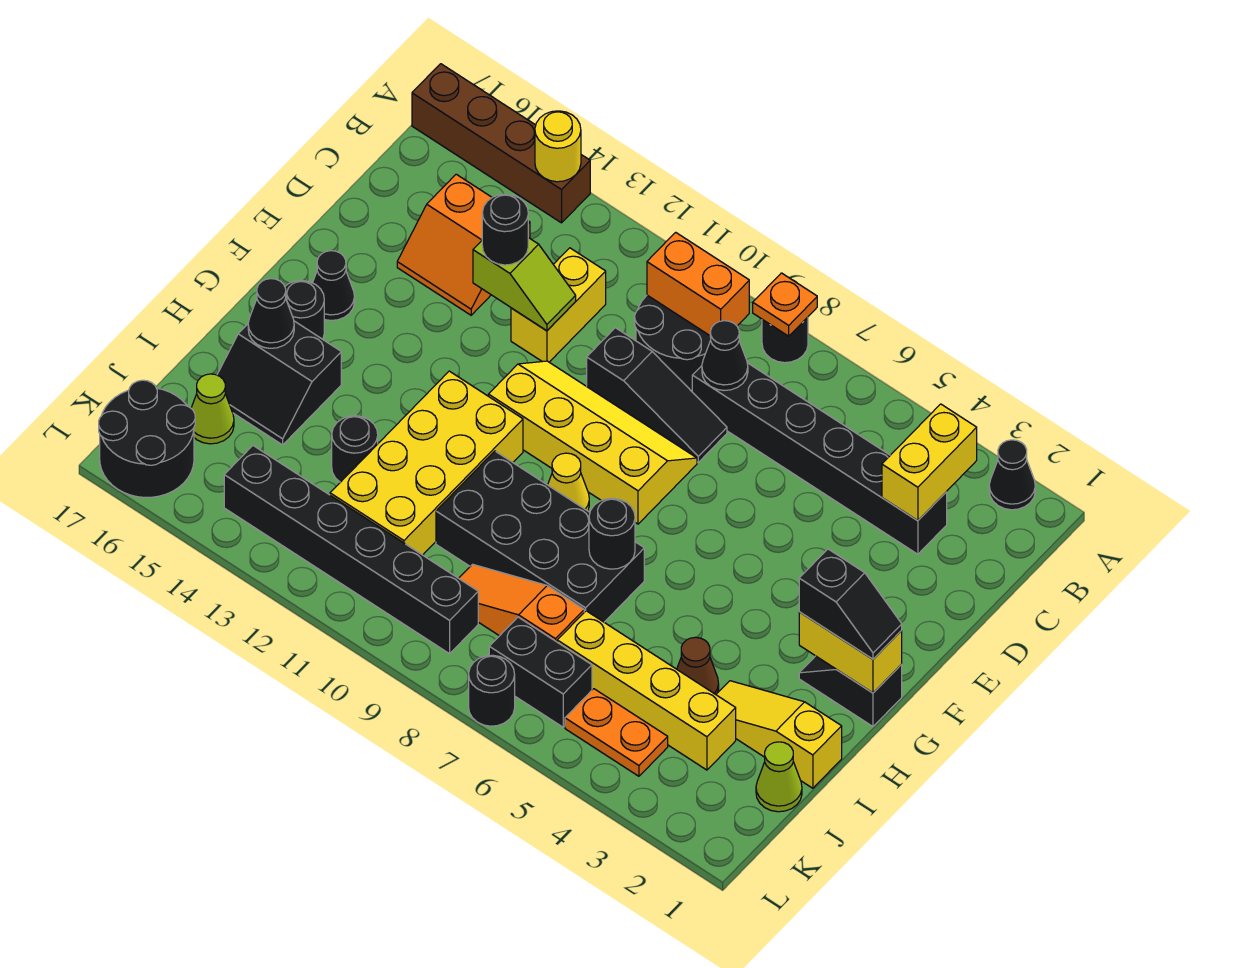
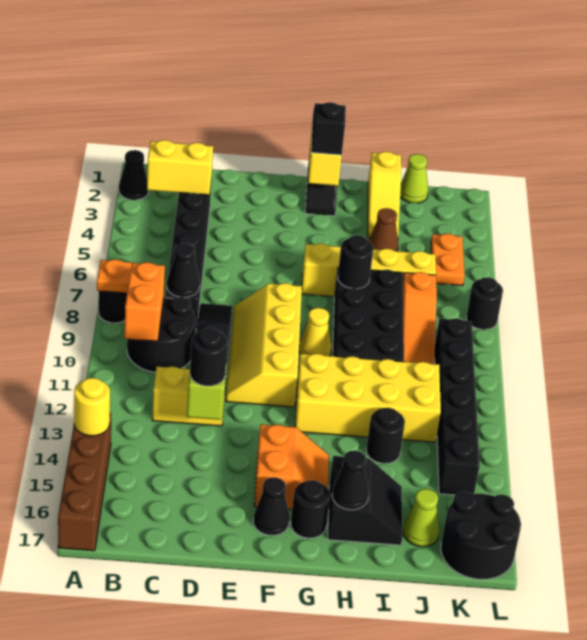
orange slope C14:D15 level 1 top C -> orange slope F14:G15 level 1 top F
yellow brick J3:J6 level 1 -> yellow brick G6:J6 level 1
black brick K6:K7 level 1 -> none

